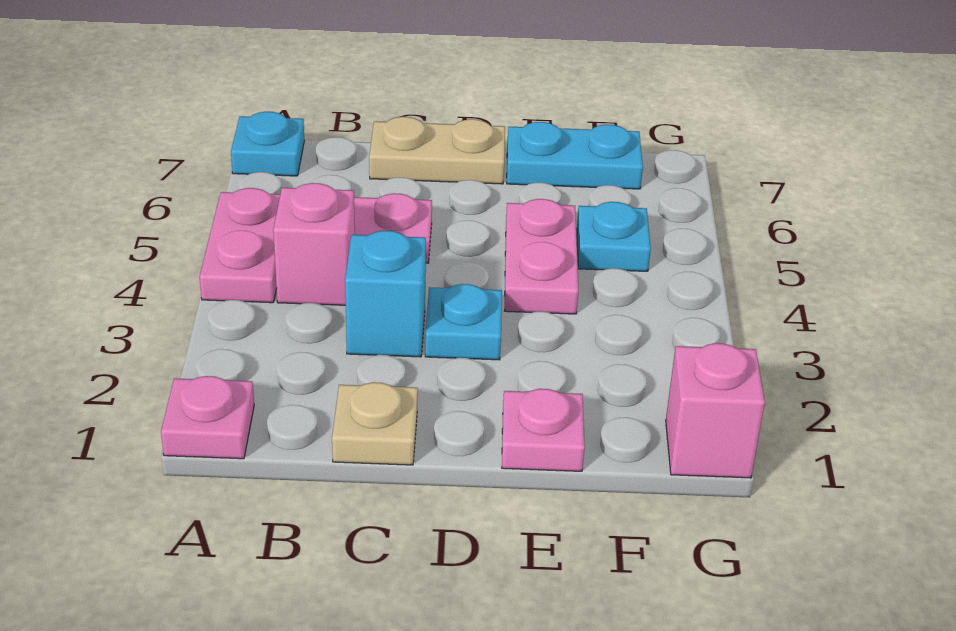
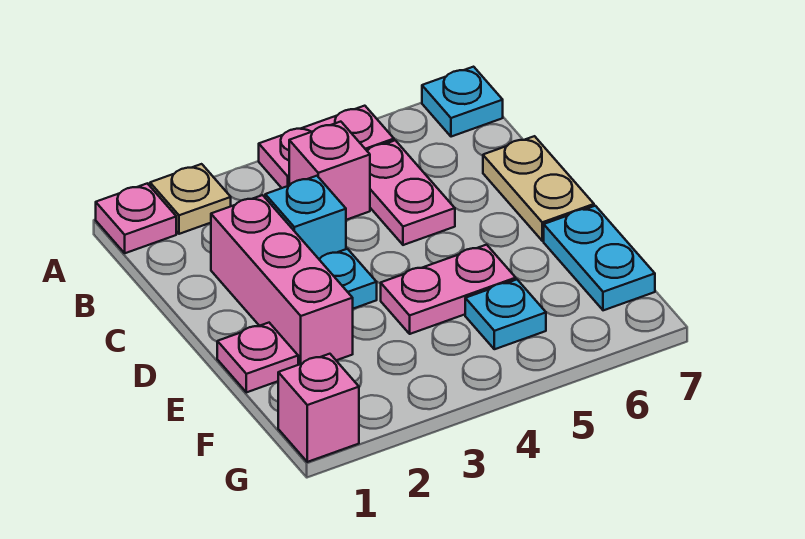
tan plate C1 level 1 -> tan plate A2 level 1
none -> pink brick C2:E2 level 1

